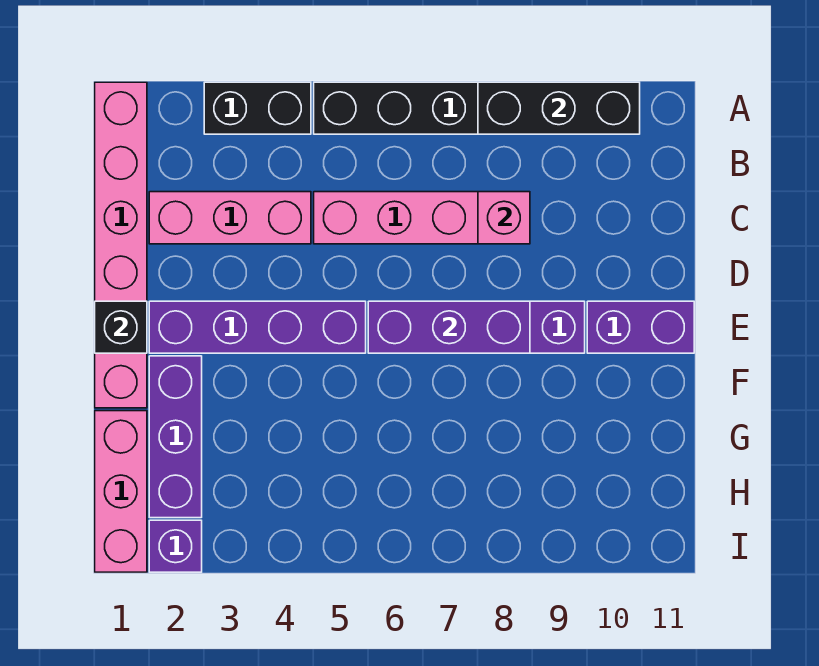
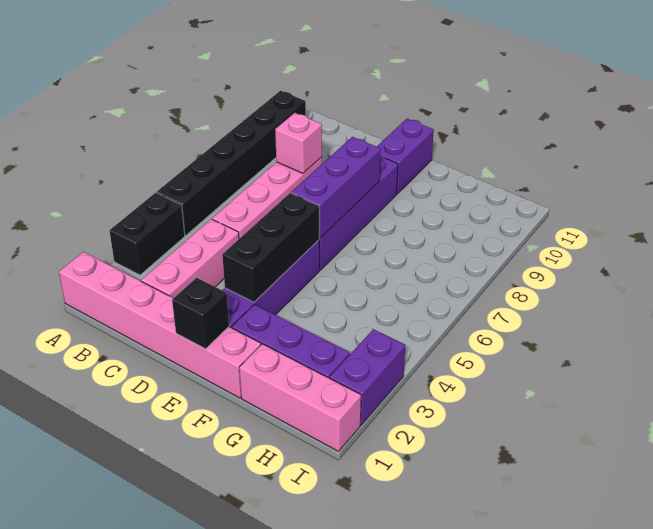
black brick A8:A10 level 2 -> black brick E3:E5 level 2
purple brick I2 level 1 -> purple brick I2:I3 level 1

